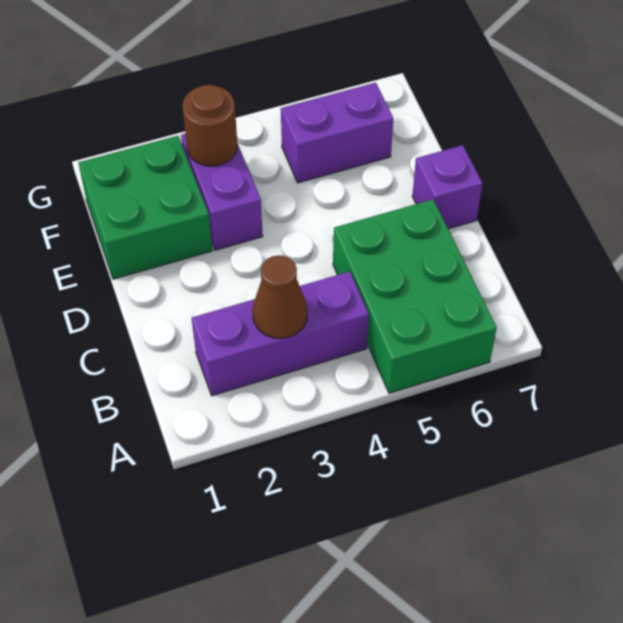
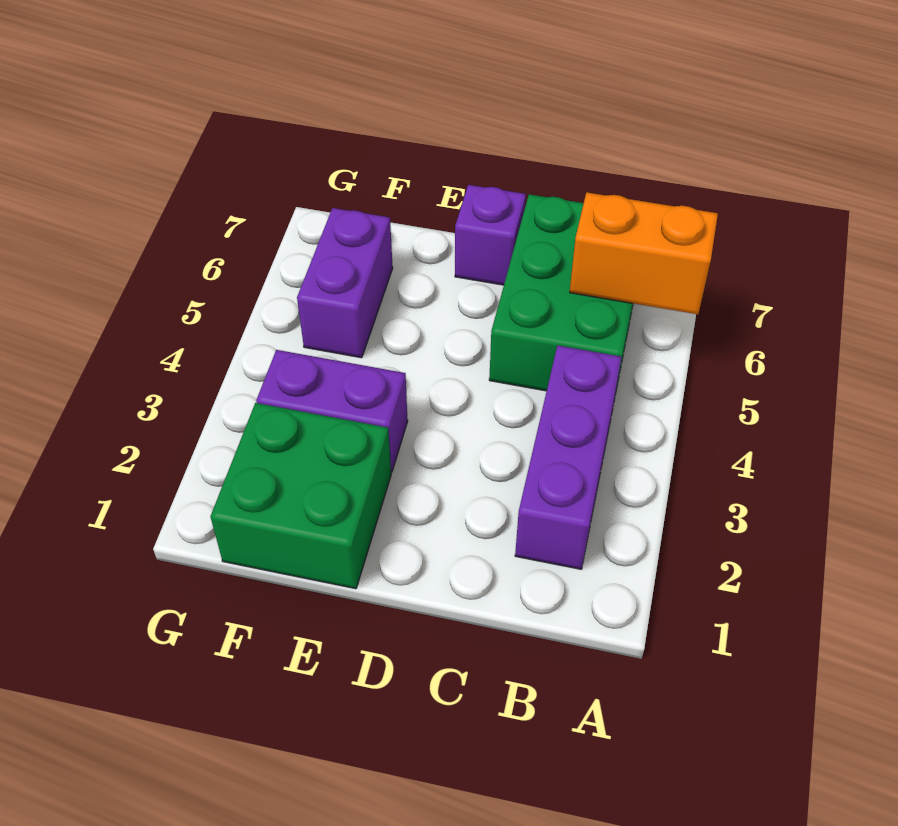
green brick A5:C6 level 1 -> green brick B5:C7 level 1
none -> orange brick A6:B6 level 2
brown cone B3 level 2 -> none
brown round brick F3 level 2 -> none

